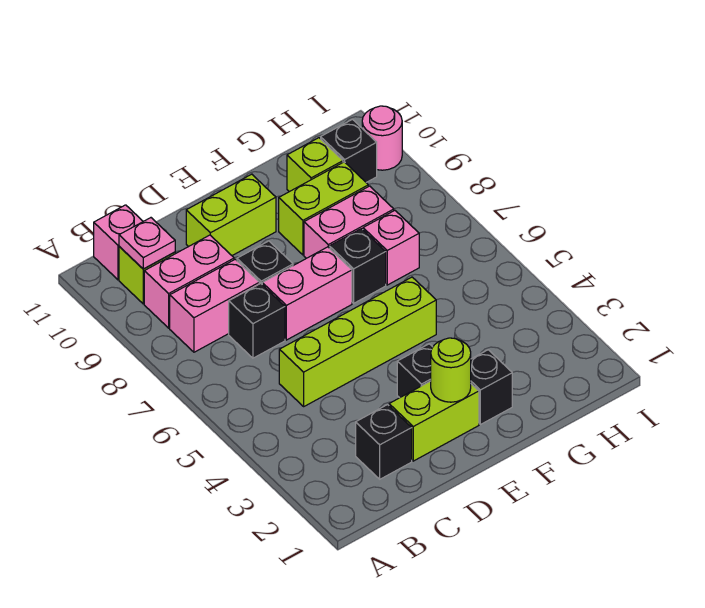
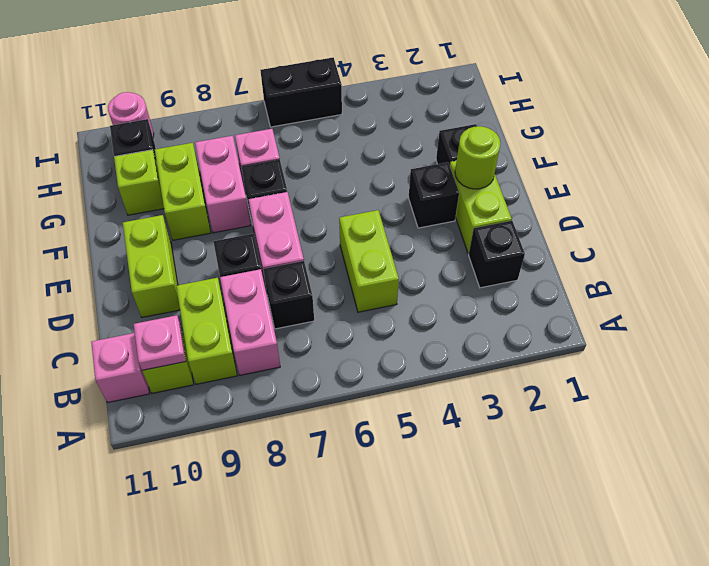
pink brick B9:C9 level 1 -> lime brick B9:C9 level 1
lime brick C5:F5 level 1 -> lime brick C5:D5 level 1
none -> black brick I5:I6 level 1

